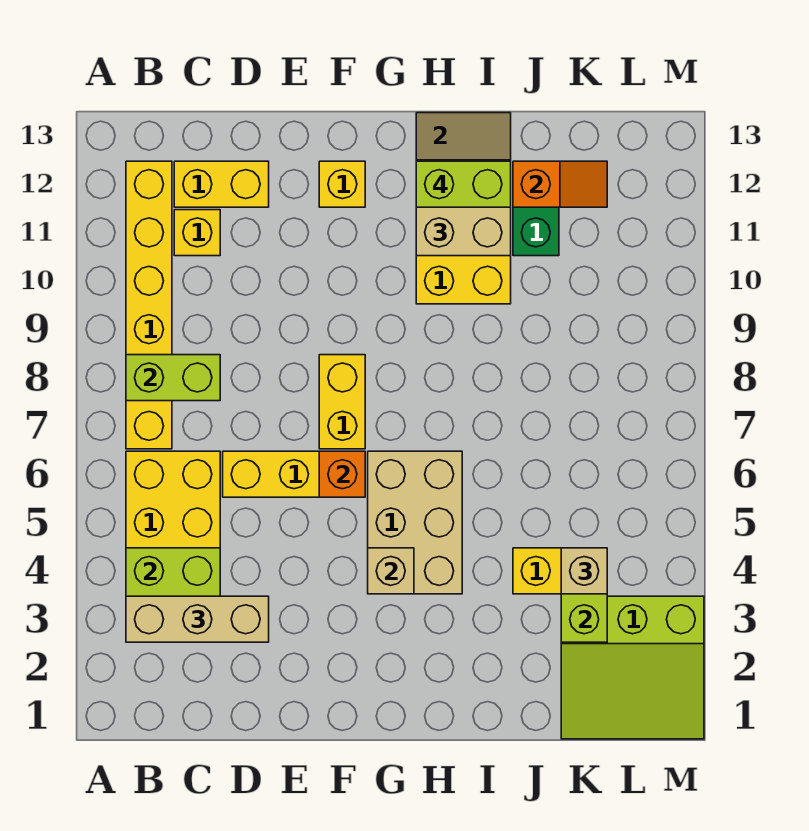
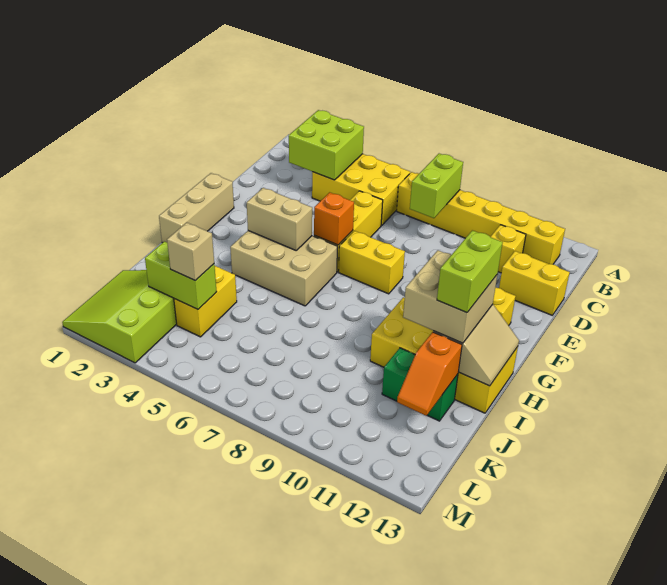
tan brick B3:D3 level 3 -> tan brick F1:H1 level 1
yellow brick C12:D12 level 1 -> yellow brick D12:D13 level 1
tan brick G4 level 2 -> tan brick G4:G5 level 2

